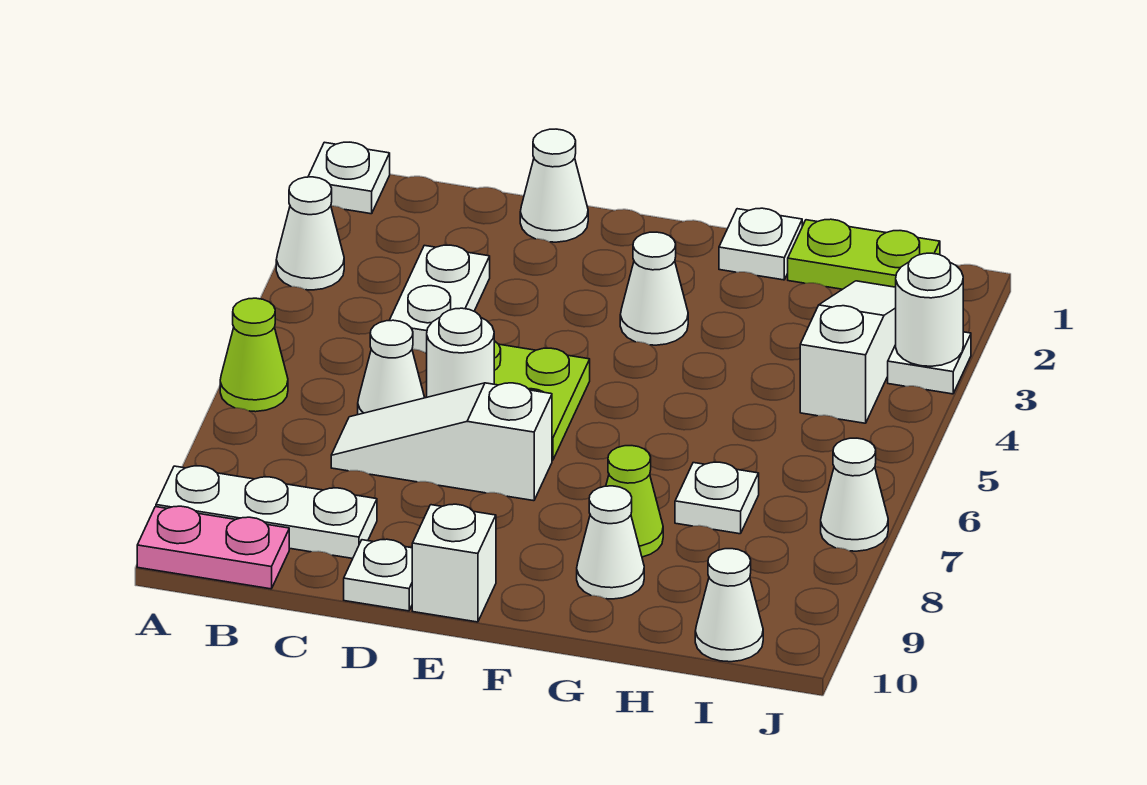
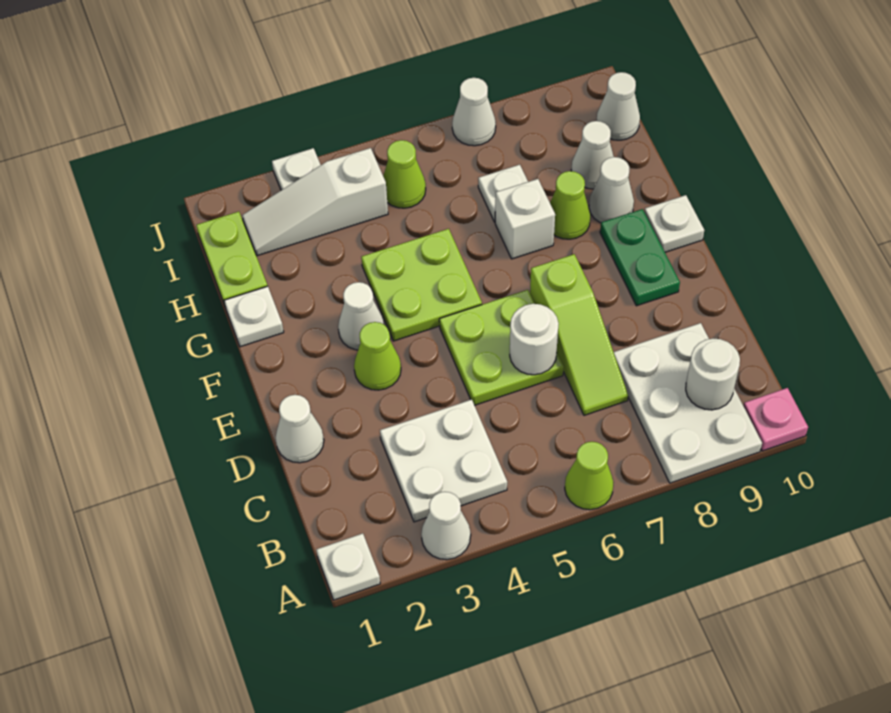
white plate A9:C9 level 1 -> white plate A8:C9 level 1
pink plate A10:B10 level 1 -> pink plate A10 level 1
white plate C3:C4 level 1 -> white plate B3:C4 level 1
white cone C6 level 1 -> white cone H9 level 1
white slope C7:E7 level 1 top E -> lime slope C7:E7 level 1 top E
white plate D10 level 1 -> white plate F10 level 1
none -> lime cone E3 level 1
none -> green plate E9:F9 level 1
white brick E10 level 1 -> white brick G7 level 1
none -> lime plate F4:G5 level 1
none -> lime cone I5 level 1
white round brick J3 level 2 -> white round brick B9 level 2

